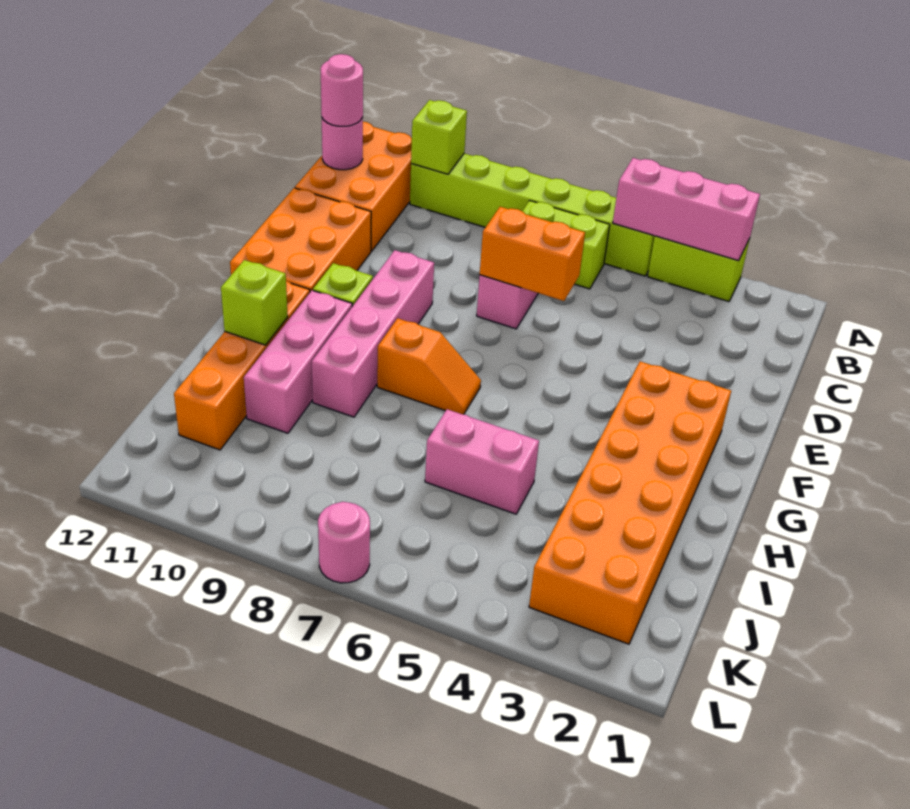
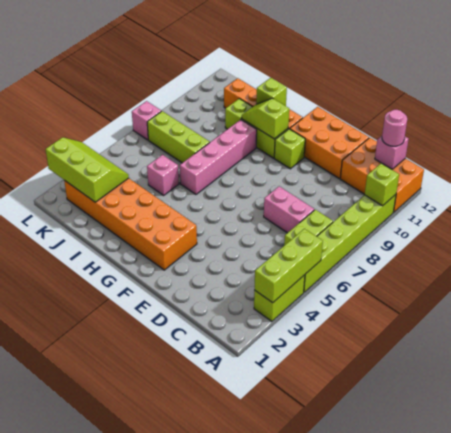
pink brick A3:A5 level 2 -> lime brick A3:A5 level 2
pink round brick B12 level 2 -> pink brick B12 level 2
orange brick D6:D7 level 2 -> none
pink brick E9:H9 level 1 -> pink brick H6:H9 level 1
orange slope G7:G8 level 1 top 8 -> none
pink brick G10:I10 level 1 -> lime brick G10:I10 level 1
none -> lime slope G10:H10 level 2 top G
pink brick I5:I6 level 1 -> pink brick I5 level 1
none -> lime brick I7:K7 level 1
none -> lime slope J2:L3 level 2 top 2
pink round brick L7 level 1 -> pink brick L7 level 1

